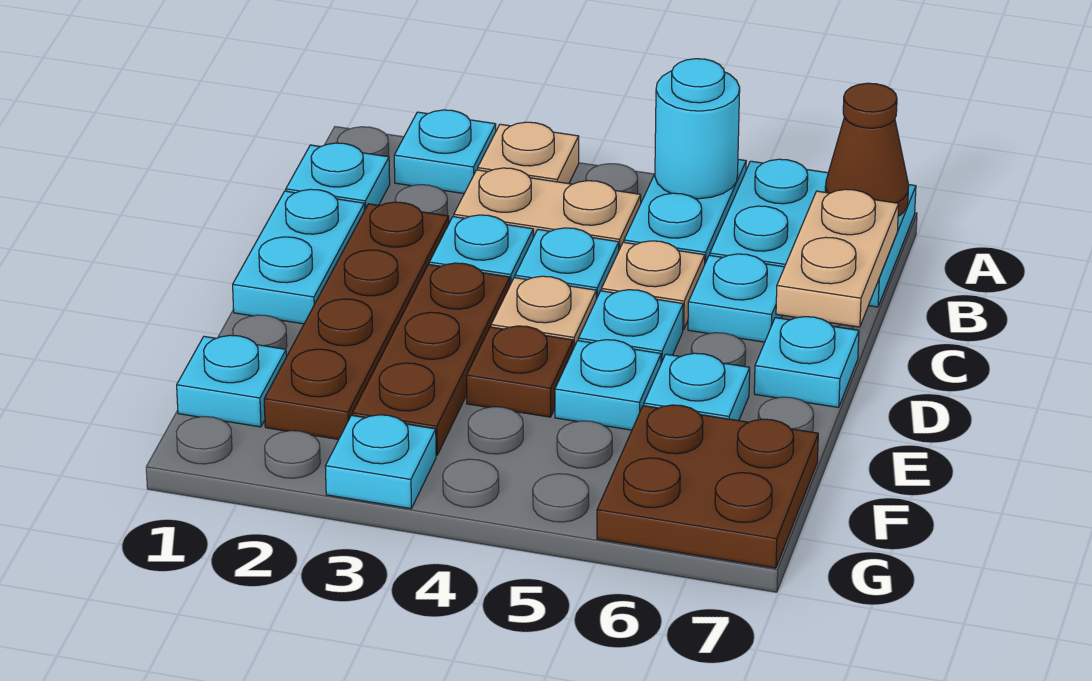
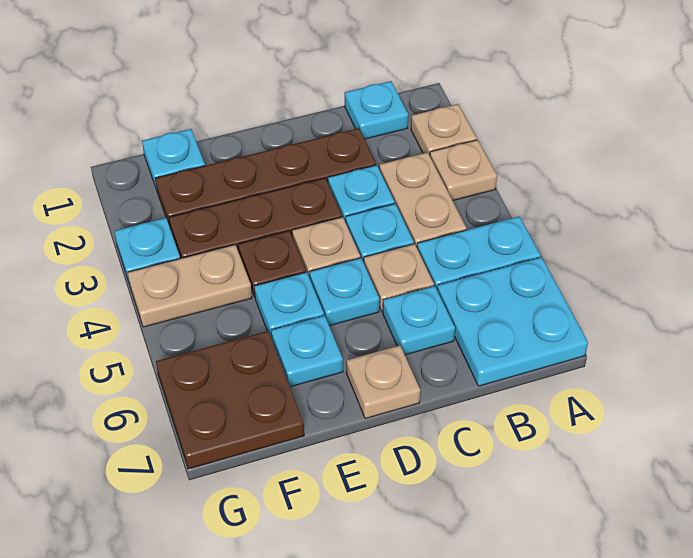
cyan plate A2 level 1 -> tan plate A2 level 1
cyan round brick A5 level 2 -> none
brown cone A7 level 2 -> none
tan plate B7:C7 level 2 -> tan plate F4:G4 level 1
cyan plate C1:D1 level 1 -> none
cyan plate D7 level 1 -> tan plate D7 level 1

